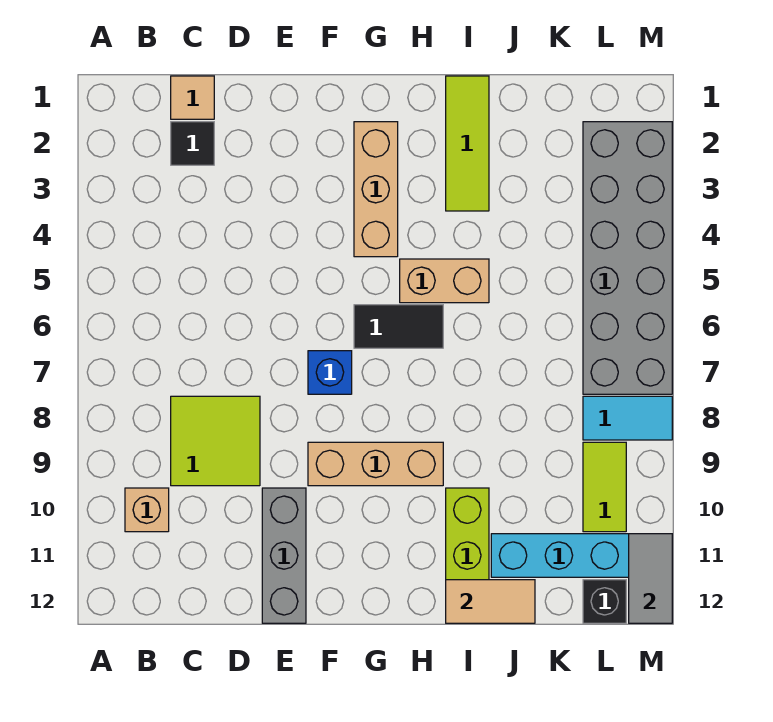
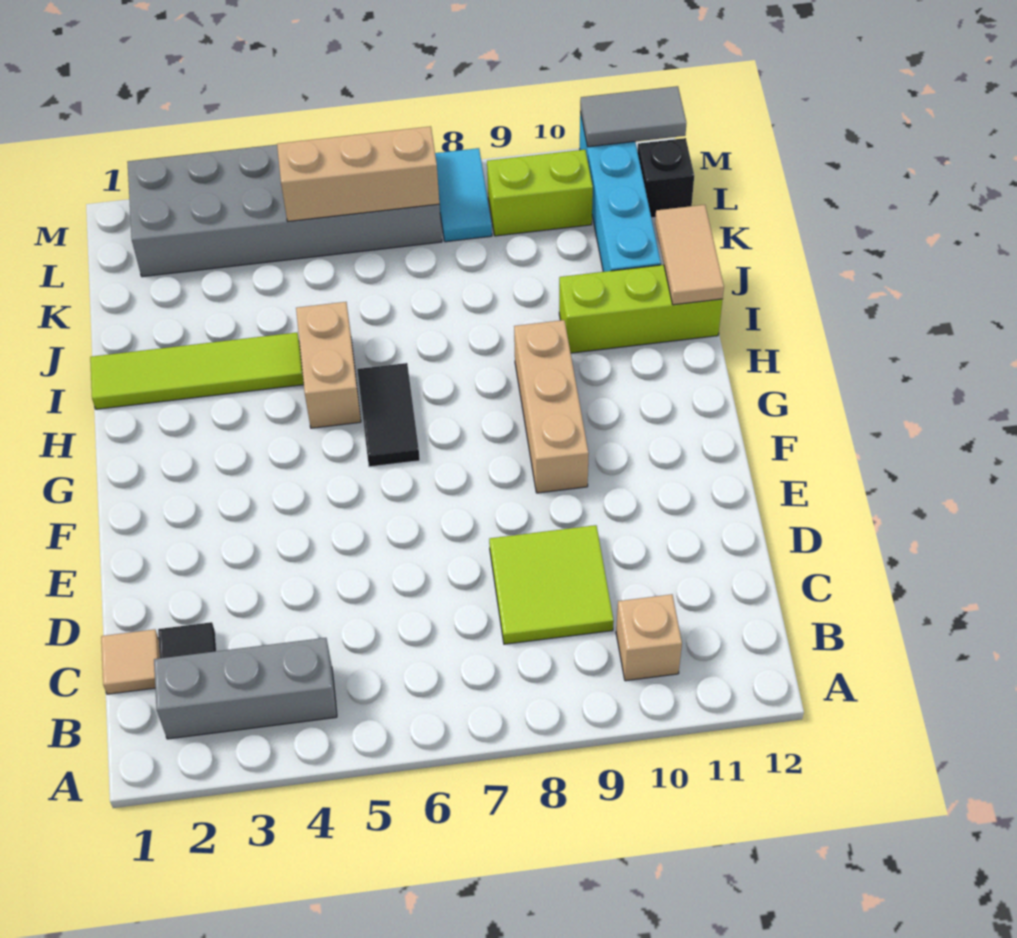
grey brick E10:E12 level 1 -> grey brick B2:B4 level 1
blue brick F7 level 1 -> none
tan brick G2:G4 level 1 -> tan brick L5:L7 level 2
lime tile I1:I3 level 1 -> lime tile I1:I4 level 1
lime tile L9:L10 level 1 -> lime brick L9:L10 level 1

